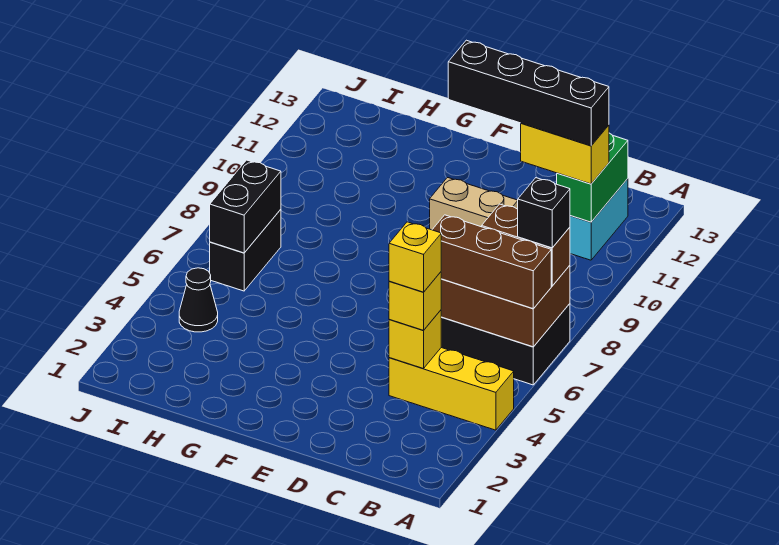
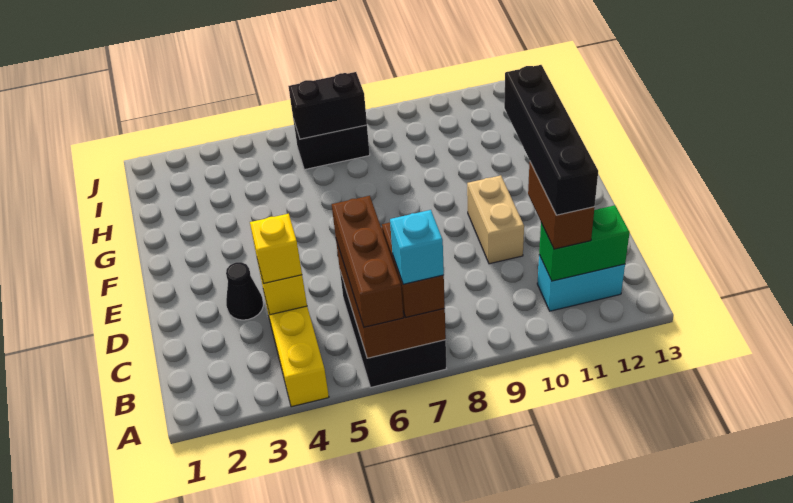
black brick A7 level 4 -> cyan brick A7 level 4
yellow brick B11:C11 level 3 -> brown brick B11:C11 level 3
yellow brick C4 level 4 -> none
black cone I4 level 1 -> black cone D3 level 1

